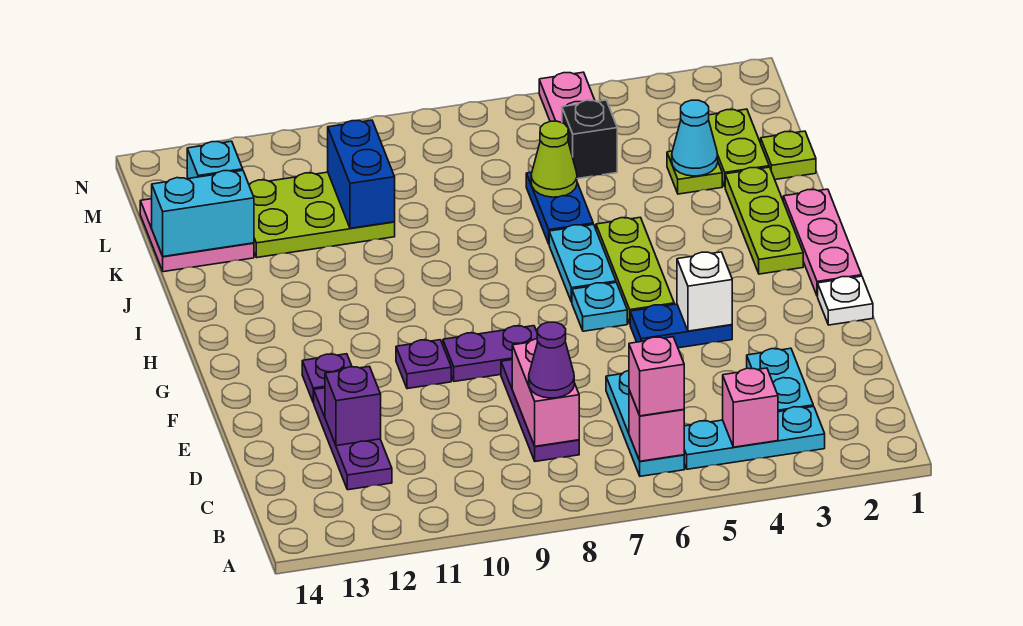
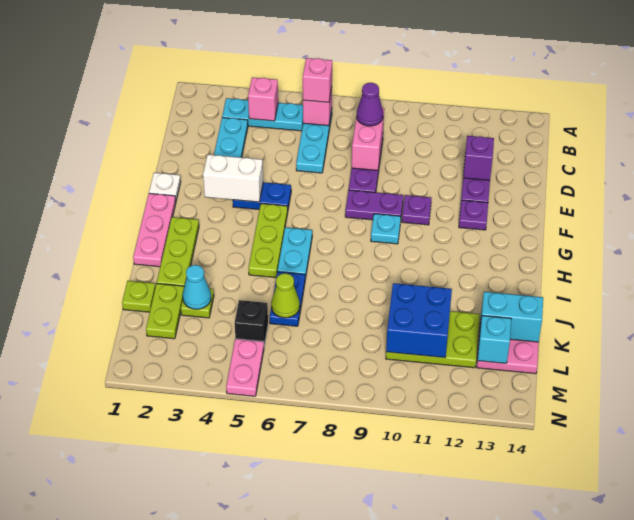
white brick F4 level 2 -> white brick F3:F4 level 2
cyan plate G6 level 1 -> cyan plate G9 level 1
blue brick K10:L10 level 2 -> blue brick K10:L11 level 2

